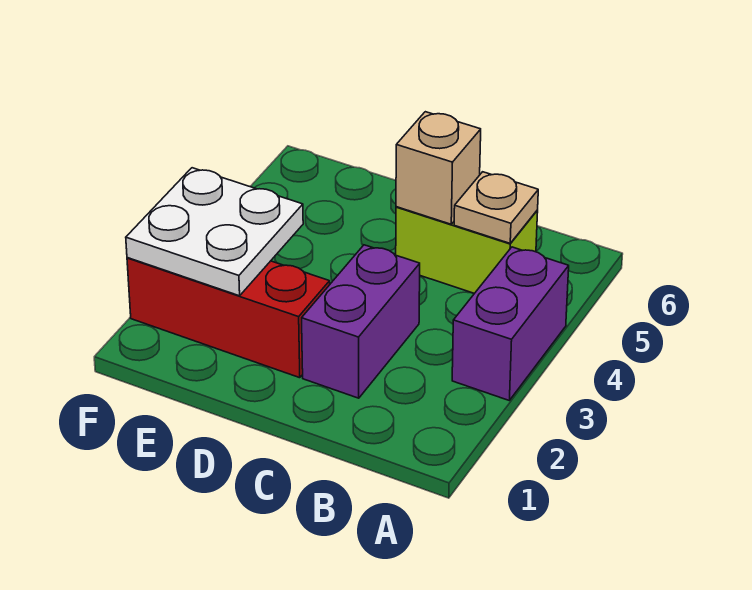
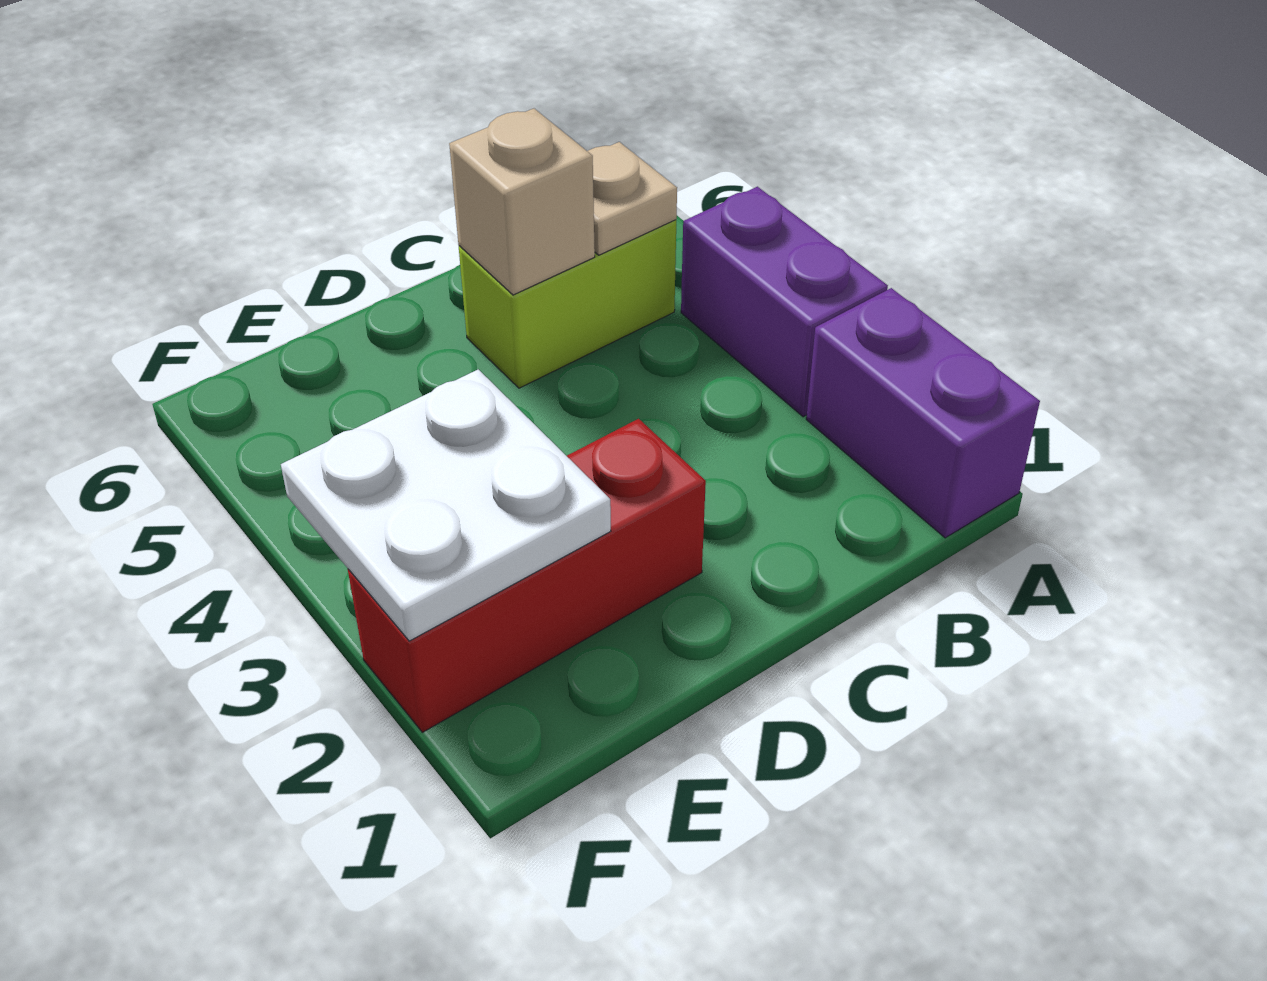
purple brick C2:C3 level 1 -> purple brick A1:A2 level 1

